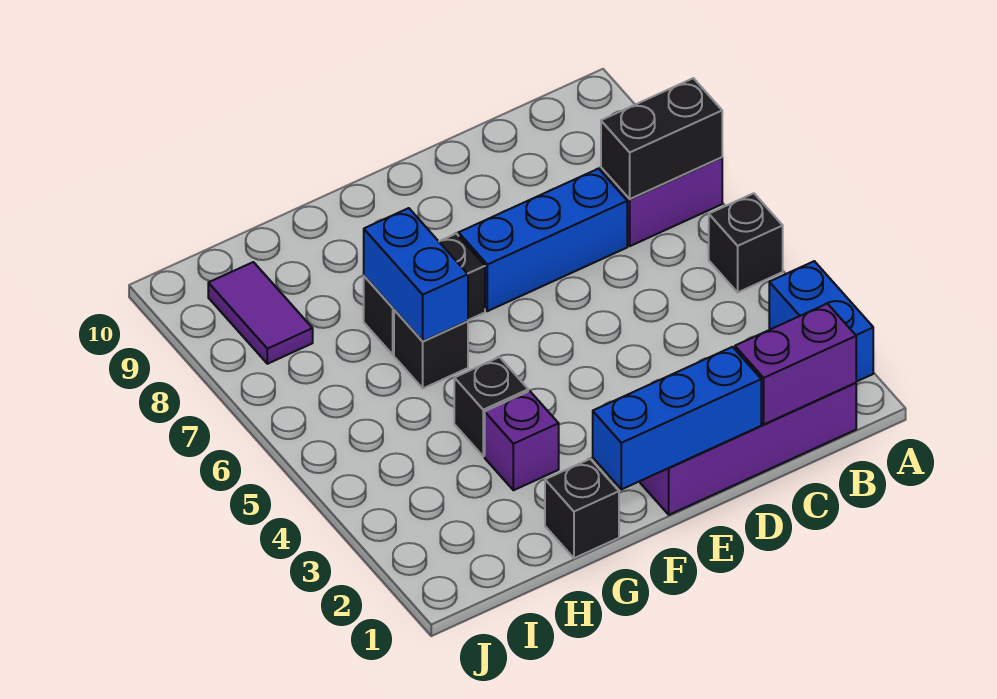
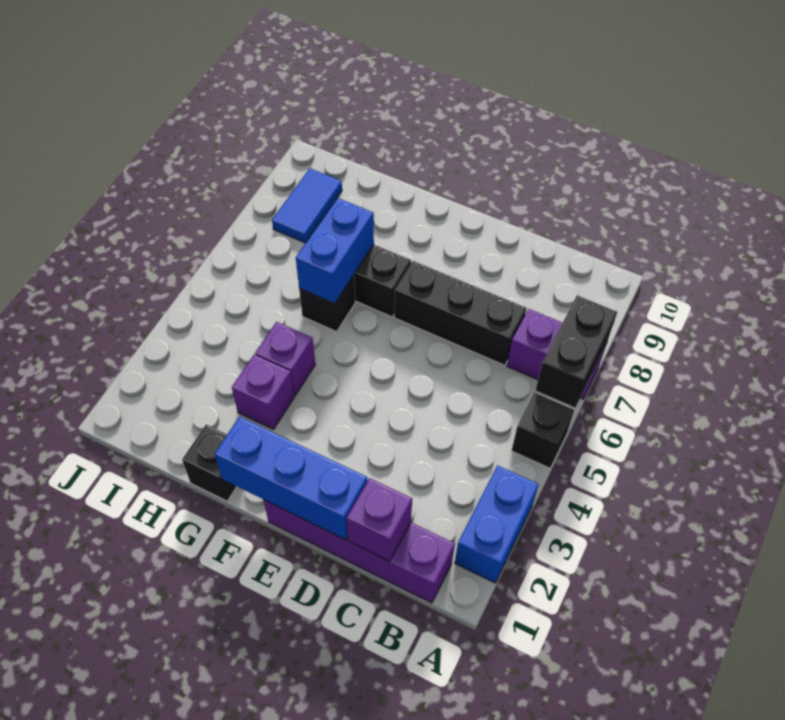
black brick A7:B7 level 2 -> black brick A6:A7 level 2
purple brick B1:C1 level 2 -> purple brick C1 level 2
blue brick C7:E7 level 1 -> black brick C7:E7 level 1
black brick G4 level 1 -> purple brick G4 level 1
purple tile I8:I9 level 1 -> blue tile I8:I9 level 1

